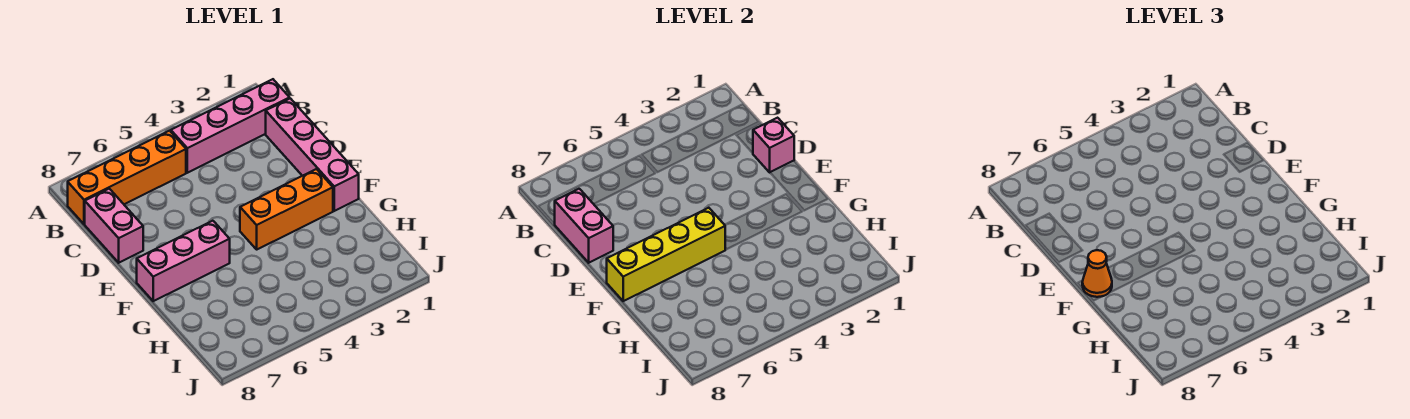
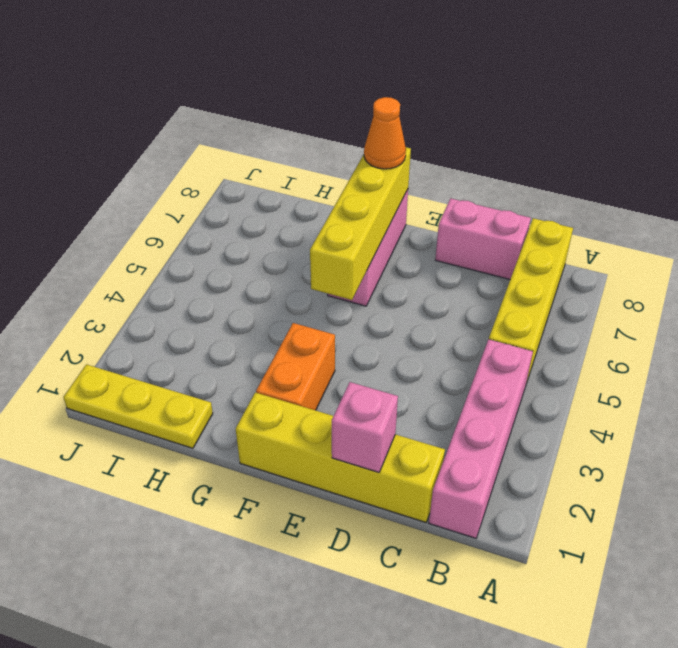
orange brick B5:B8 level 1 -> yellow brick B5:B8 level 1
pink brick C1:F1 level 1 -> yellow brick C1:F1 level 1
pink brick C8:D8 level 2 -> none
orange brick F2:F4 level 1 -> orange brick F2:F3 level 1
none -> yellow plate H1:J1 level 1

